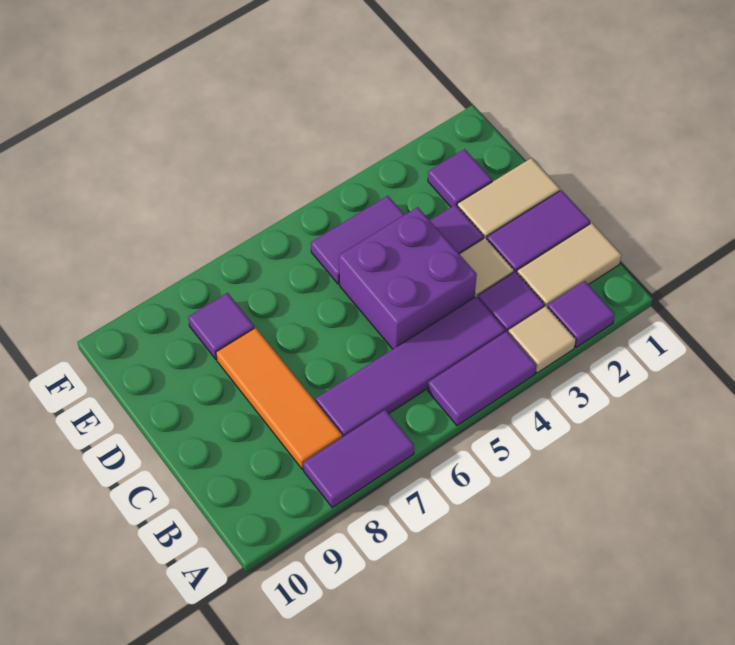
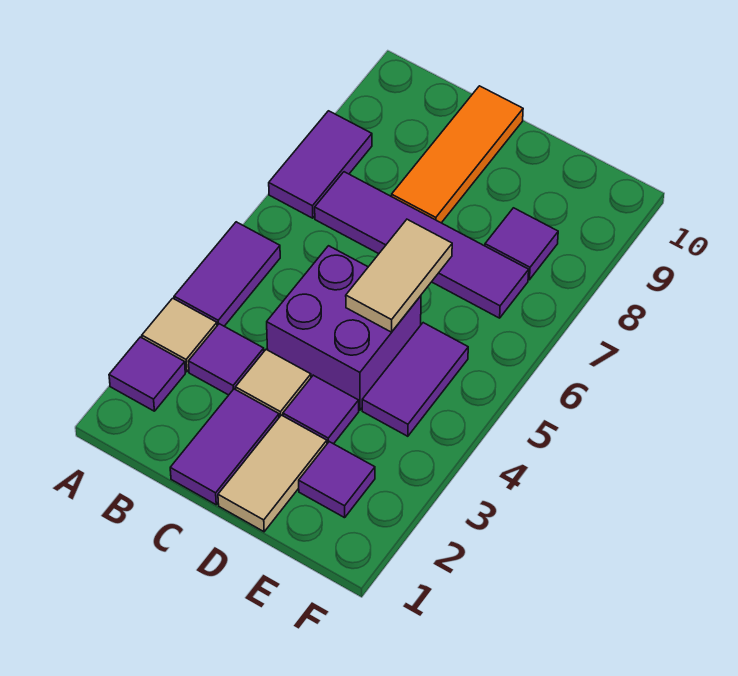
tan tile B1:B2 level 1 -> tan tile D5:D6 level 2
purple tile B4:B7 level 1 -> purple tile B7:E7 level 1
orange tile B8:D8 level 1 -> orange tile C8:C10 level 1

